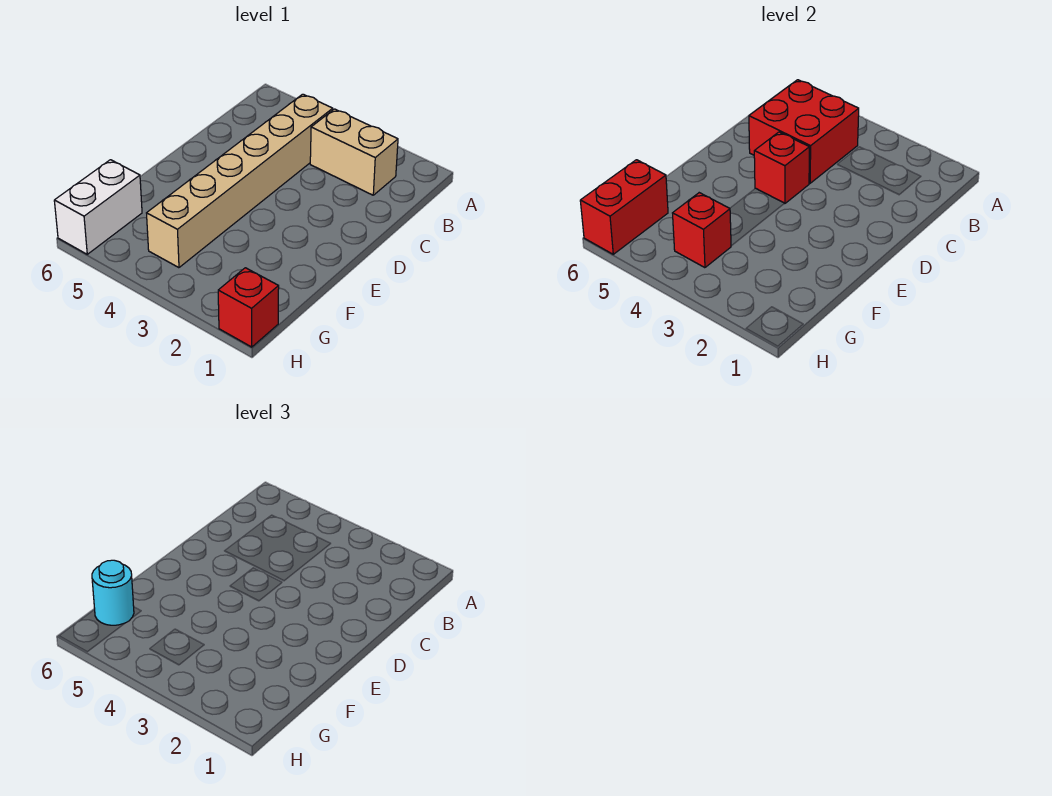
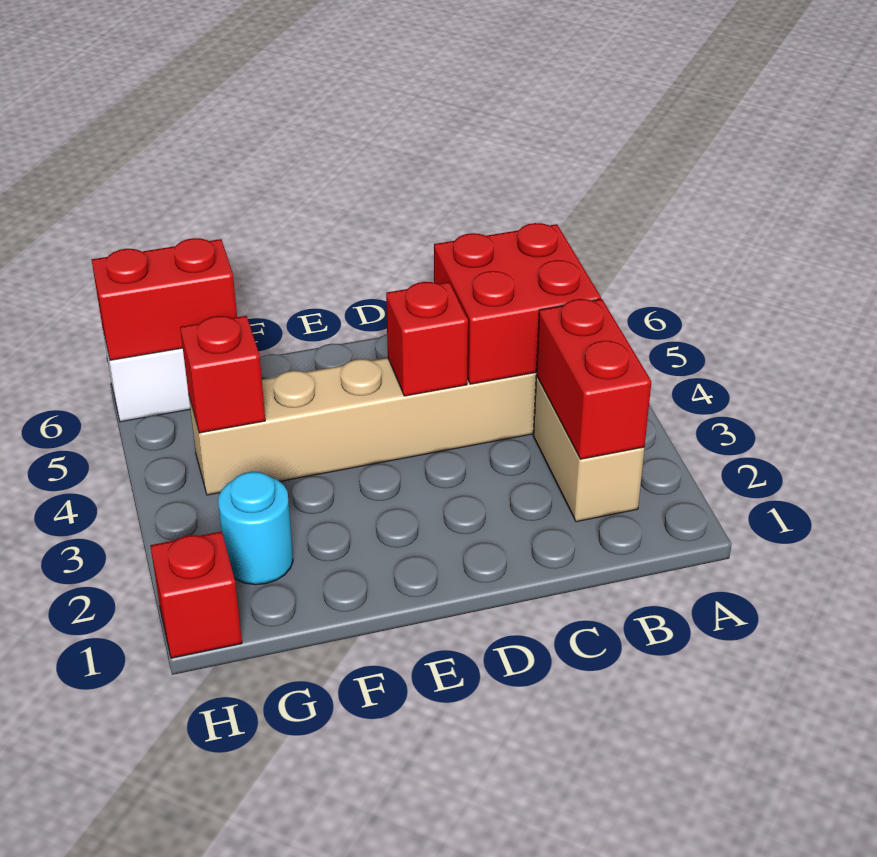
none -> red brick B2:B3 level 2
cyan round brick G6 level 3 -> cyan round brick G2 level 1

